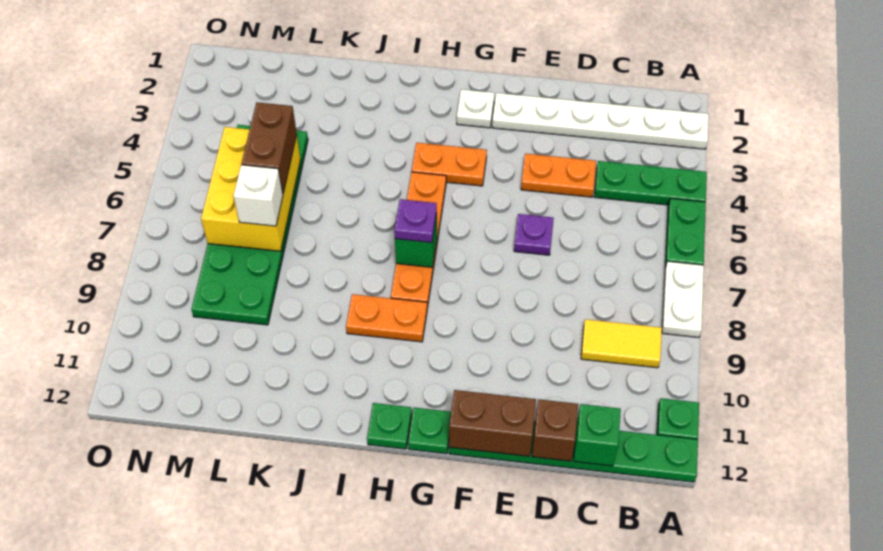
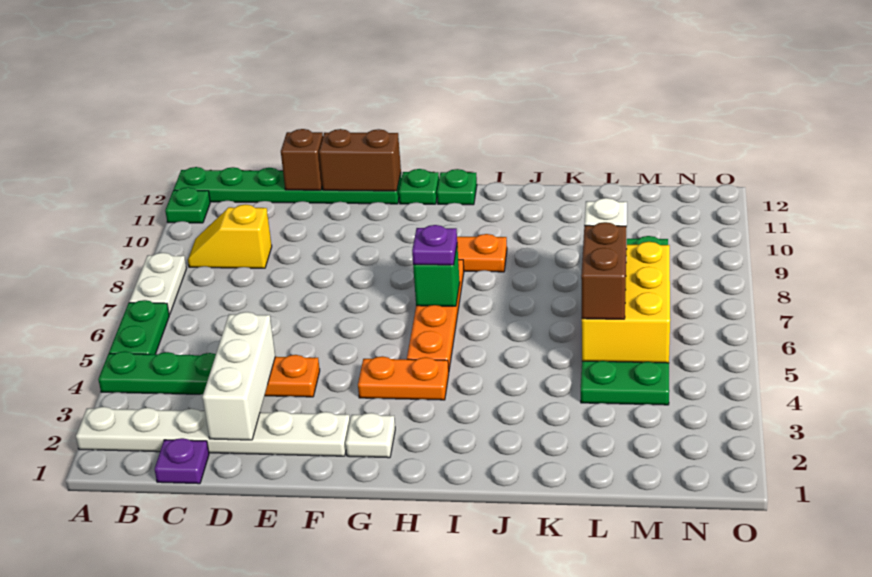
yellow tile B9:C9 level 1 -> yellow slope B9:C9 level 1 top C
green brick C12 level 2 -> none
none -> white brick D2:D4 level 2
purple plate E6 level 1 -> purple plate C1 level 1

